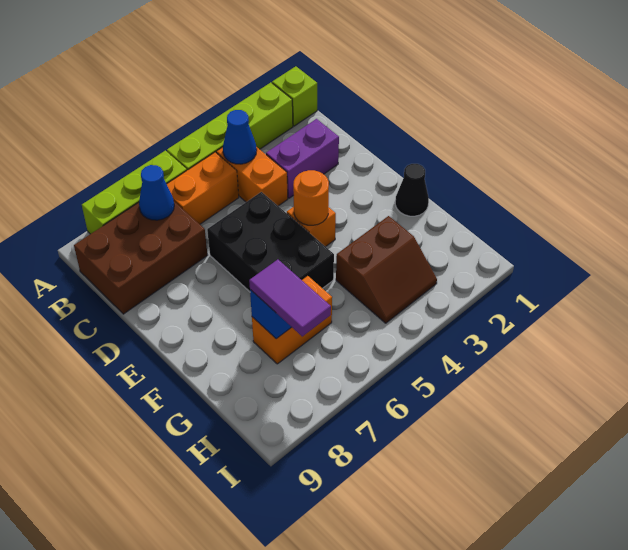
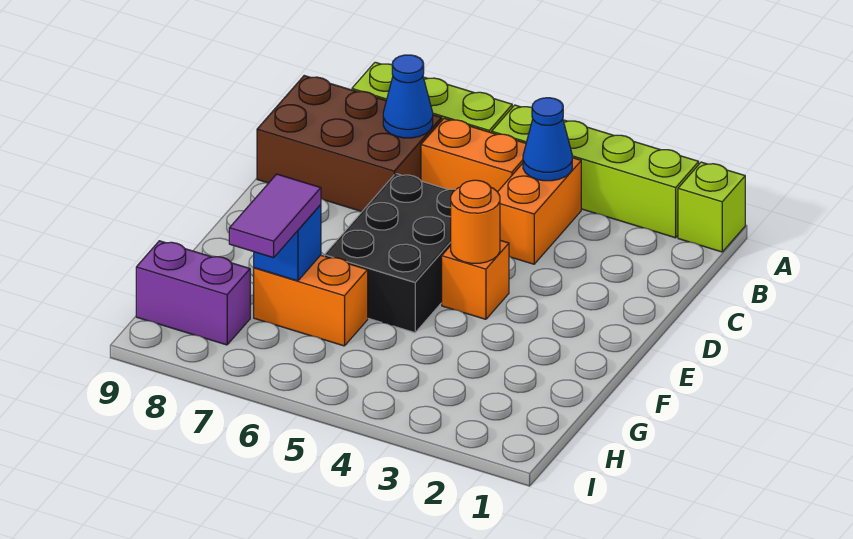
purple brick C2:C3 level 1 -> purple brick H8:H9 level 1
black cone F1 level 1 -> none
brown slope G3:H4 level 1 top G -> none

